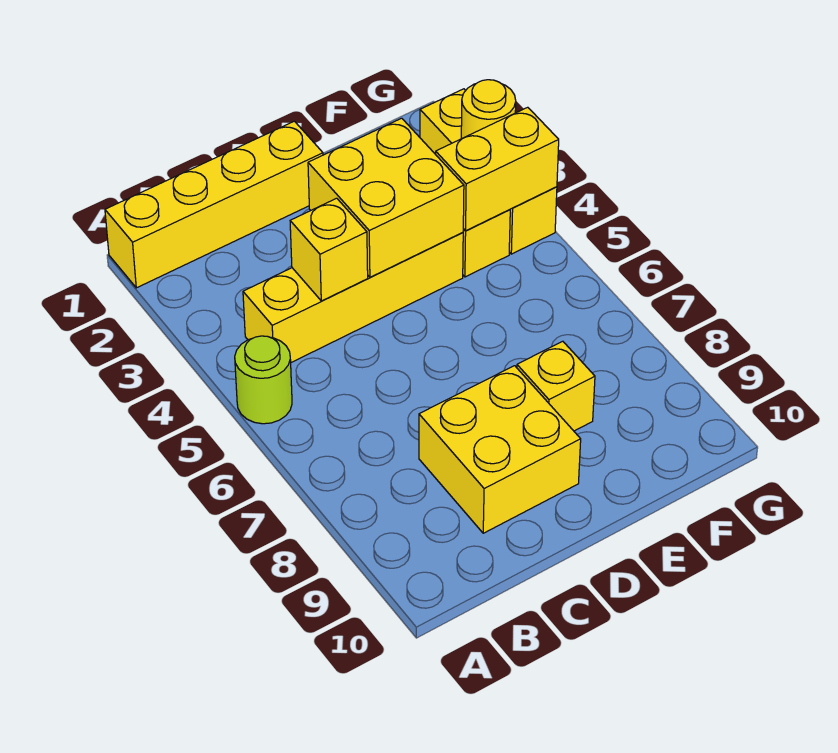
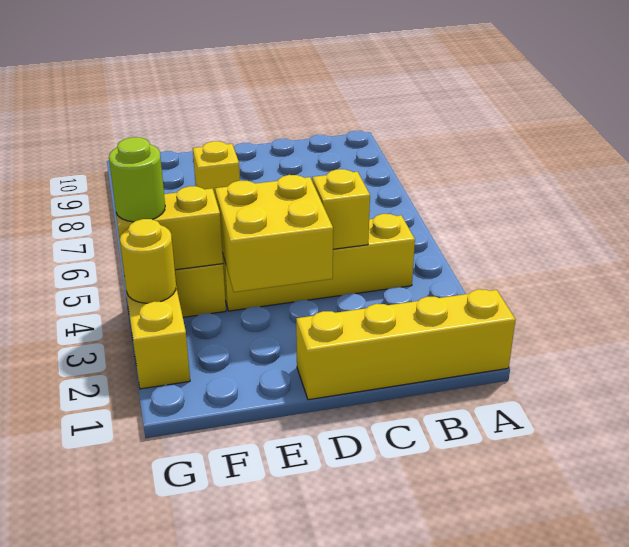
lime round brick A5 level 1 -> lime round brick G4 level 3
yellow brick C8:D9 level 1 -> none

